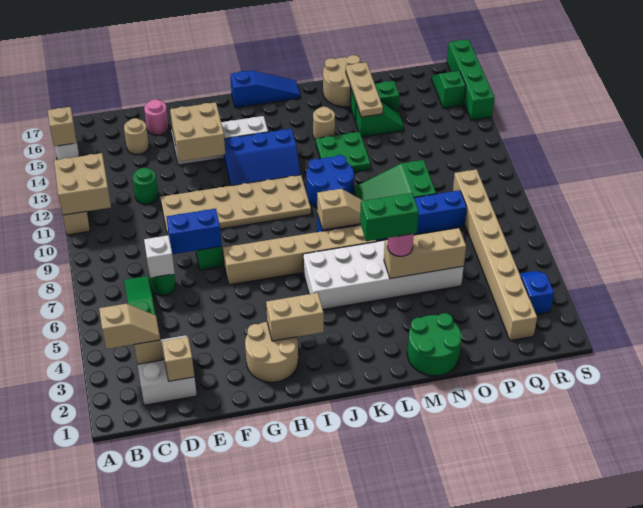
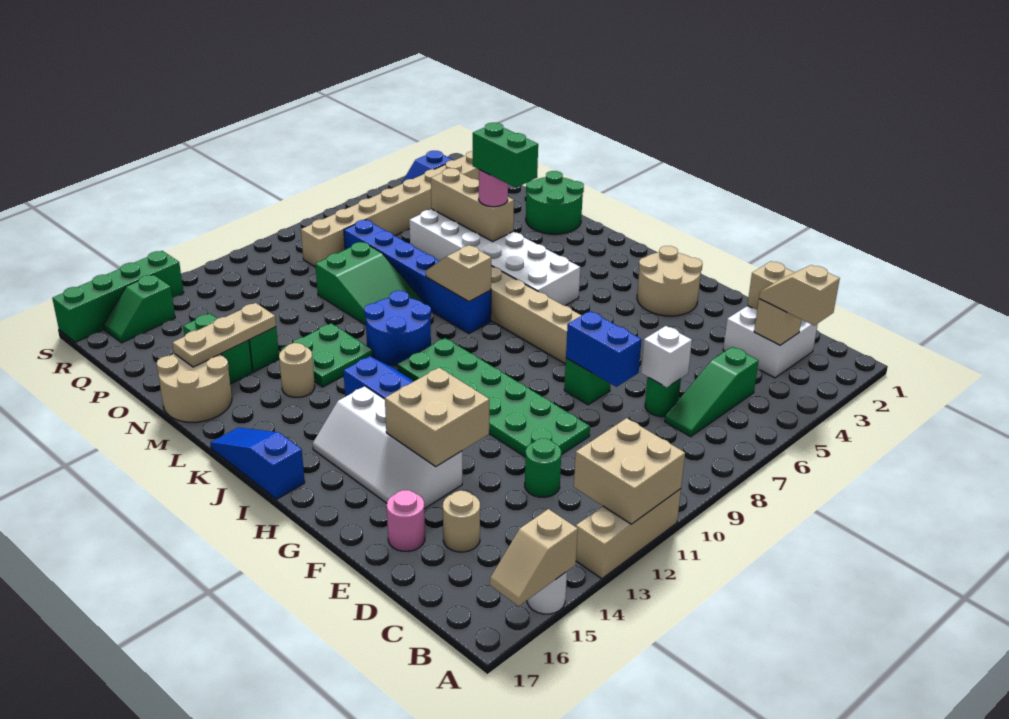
tan plate E10:J11 level 1 -> green plate E10:J11 level 1
tan brick H3:I3 level 2 -> none

